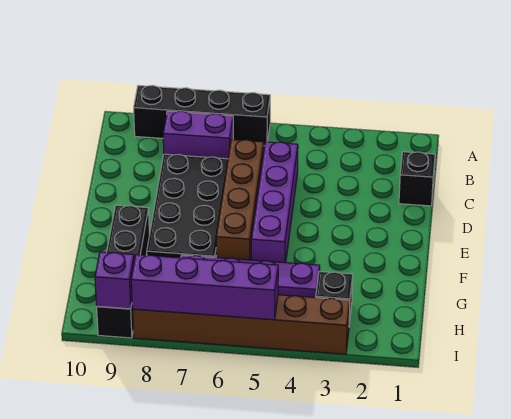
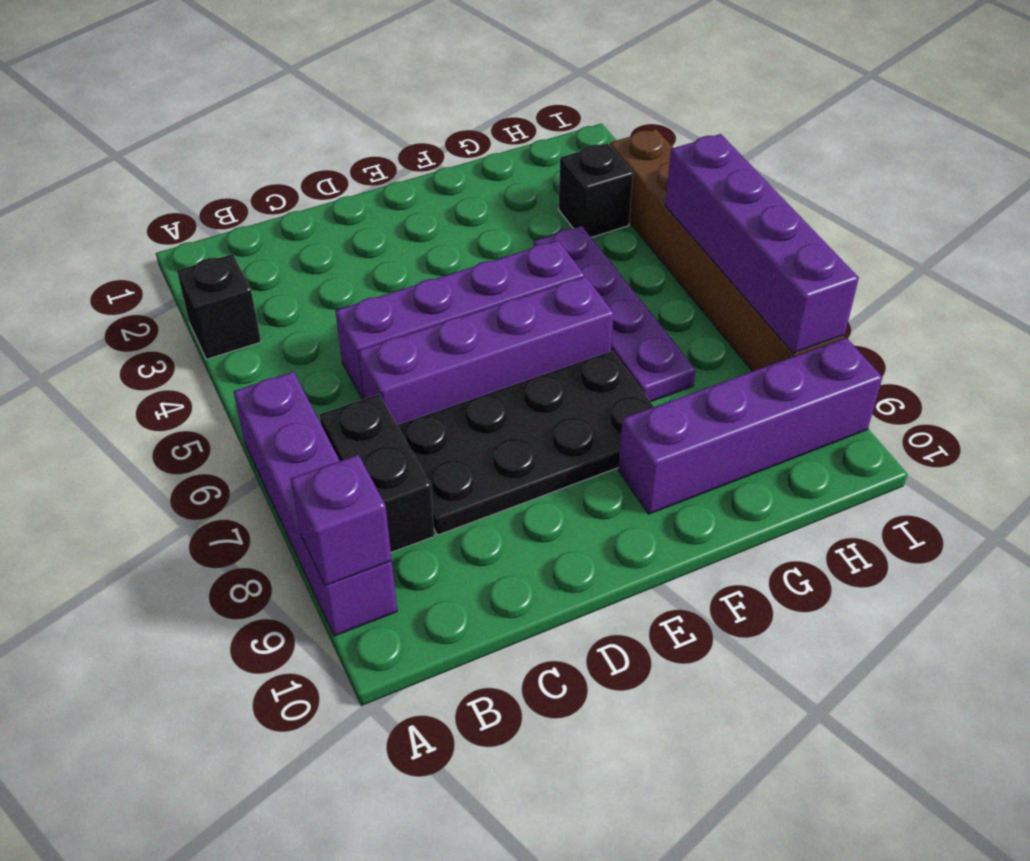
black brick A6:A9 level 1 -> purple brick A6:A9 level 1
purple brick B7:B8 level 1 -> black brick B7:B8 level 1
black brick C1 level 1 -> black brick A3 level 1
brown brick C6:F6 level 1 -> purple brick C6:F6 level 1
black brick F9:I9 level 1 -> purple brick F9:I9 level 1
purple brick I9 level 2 -> purple brick A9 level 2

